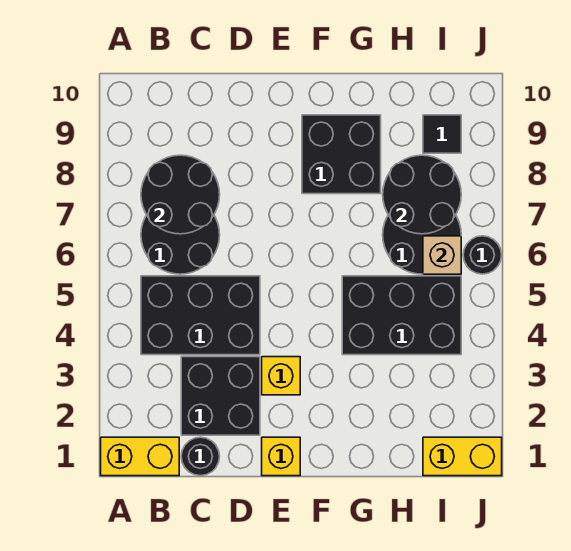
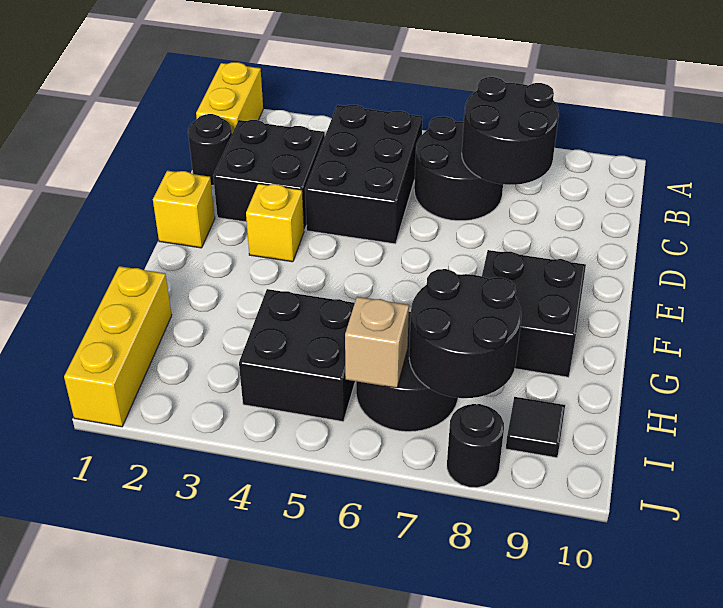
black brick G4:I5 level 1 -> black brick H4:I5 level 1
yellow brick I1:J1 level 1 -> yellow brick H1:J1 level 1
black round brick J6 level 1 -> black round brick J8 level 1

